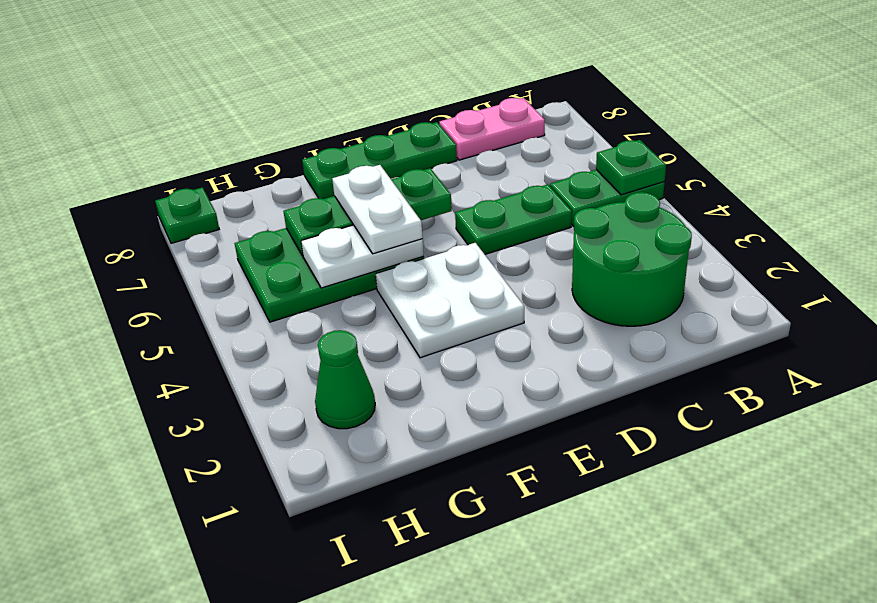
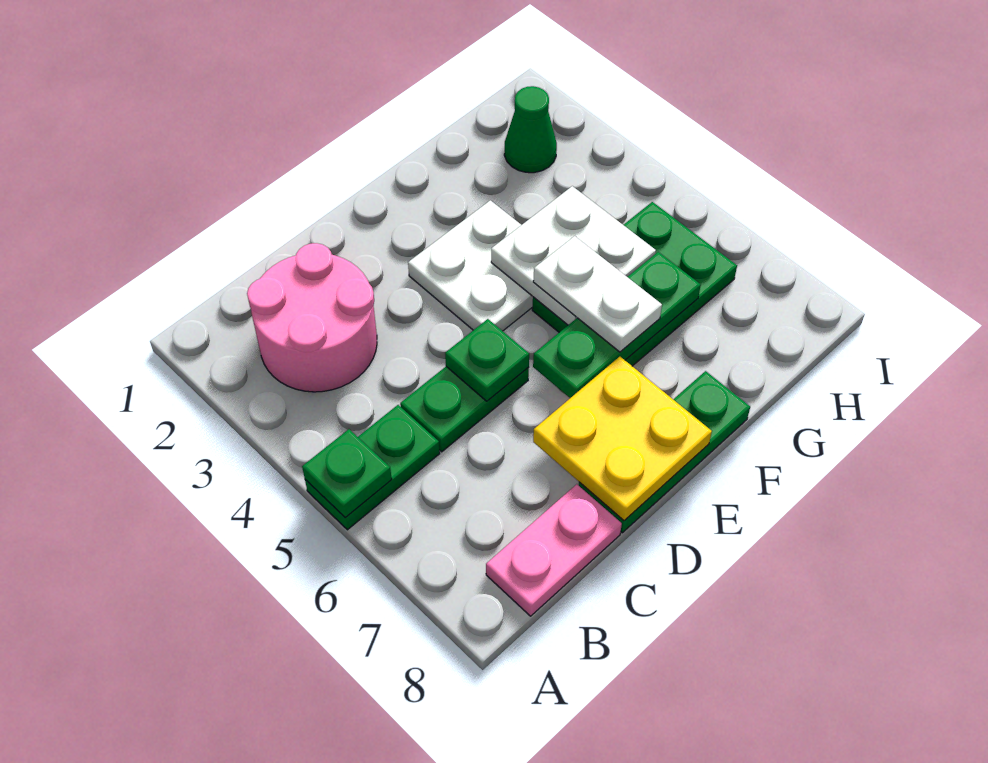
green round brick B2:C3 level 1 -> pink round brick B2:C3 level 1
none -> yellow plate D7:E8 level 2
white plate F5:G5 level 2 -> white plate F4:G5 level 2
green plate I8 level 1 -> green plate D5 level 2

